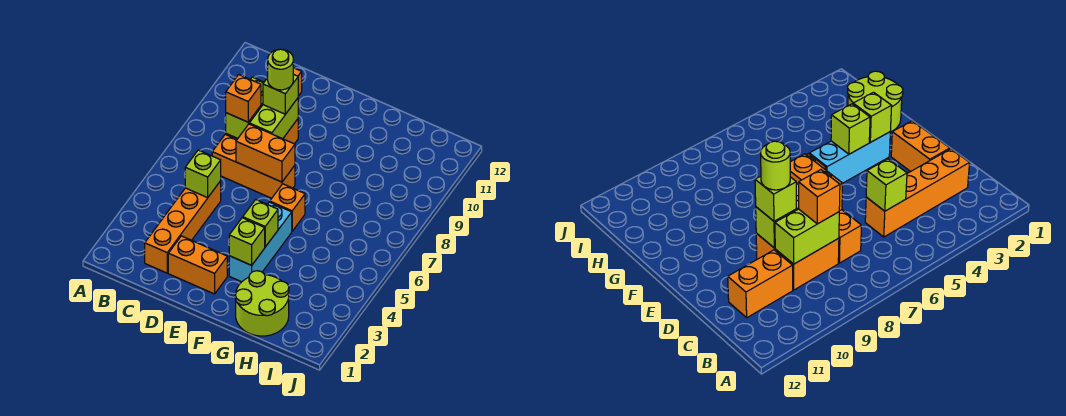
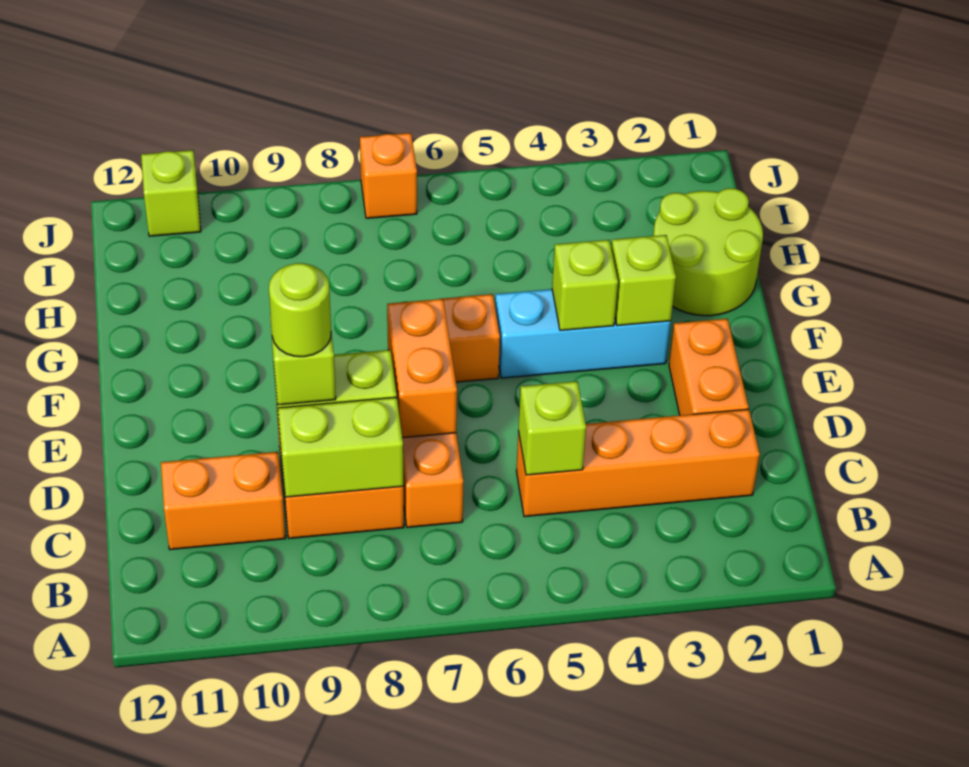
orange brick C8 level 3 -> orange brick J7 level 1
none -> lime brick J11 level 1

